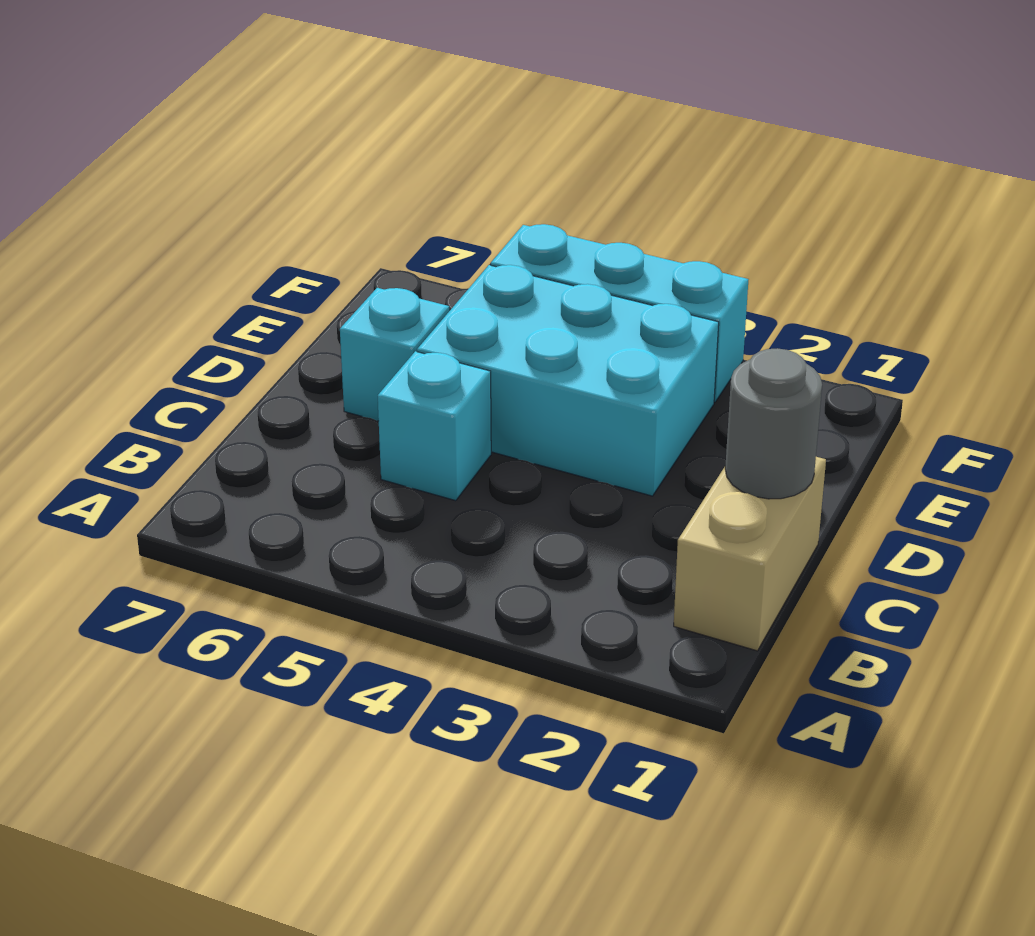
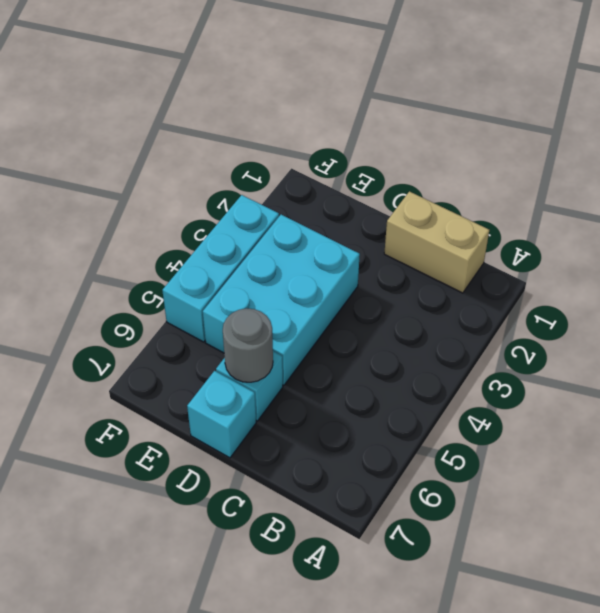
grey round brick C1 level 2 -> grey round brick D6 level 2
cyan brick C5 level 1 -> cyan brick D7 level 1

